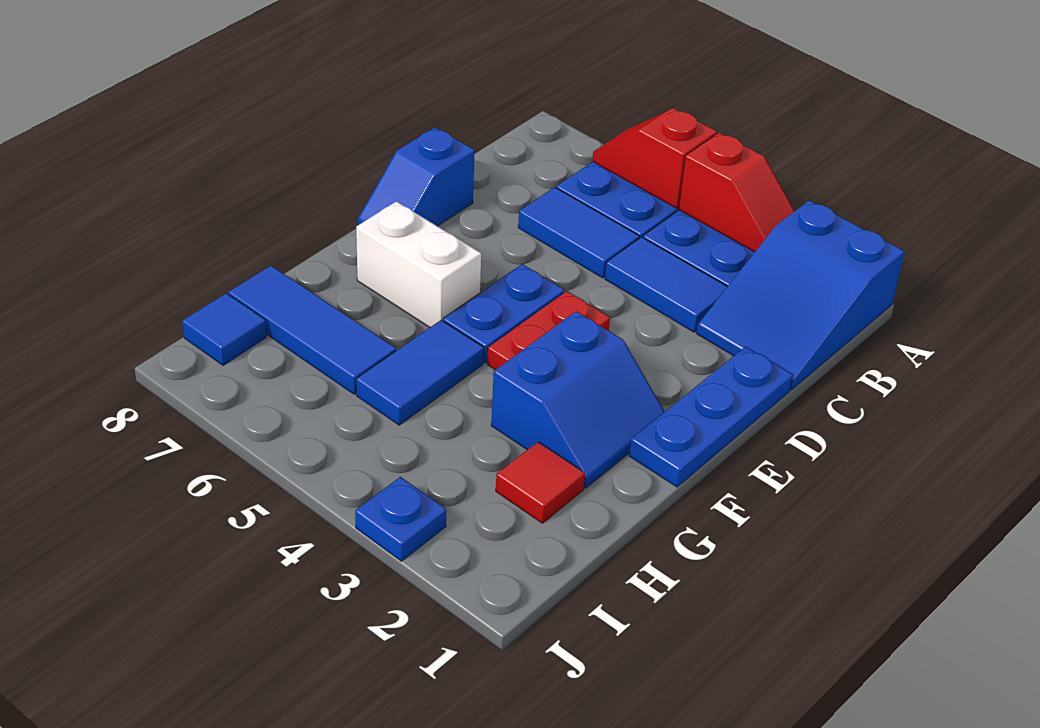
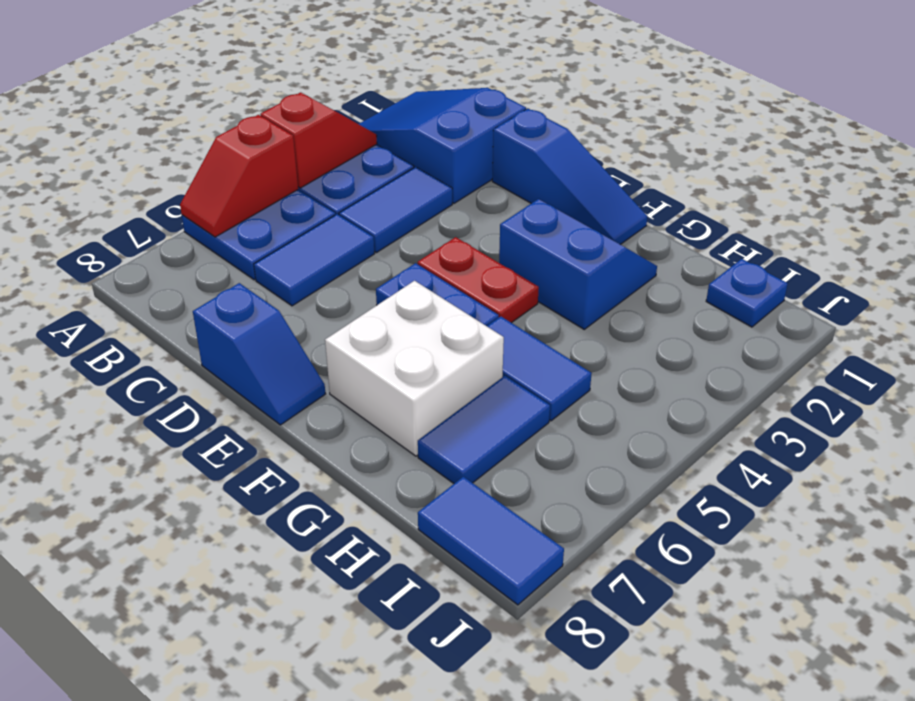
blue slope A1:C2 level 1 top A -> blue slope A1:C2 level 1 top C
blue plate D1:F1 level 1 -> blue slope D1:F1 level 1 top D
white brick F6:F7 level 1 -> white brick F6:G7 level 1
red tile H2 level 1 -> none
blue tile H6:H8 level 1 -> blue tile H6:H7 level 1
blue tile I8 level 1 -> blue tile I8:J8 level 1
blue plate J3 level 1 -> blue plate I1 level 1

